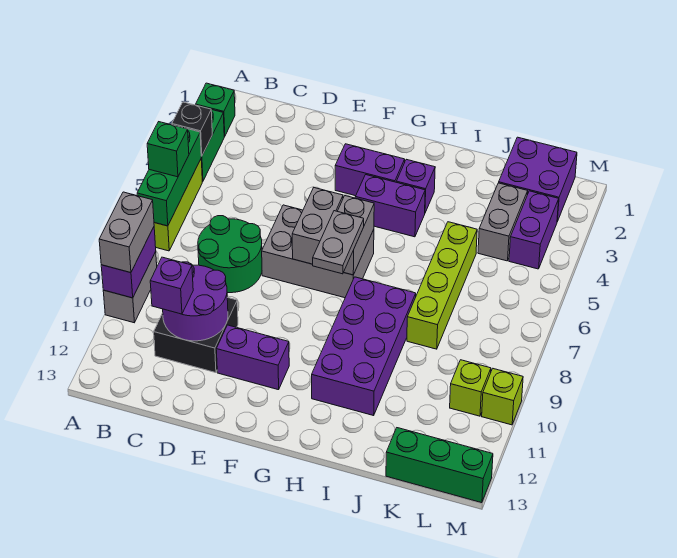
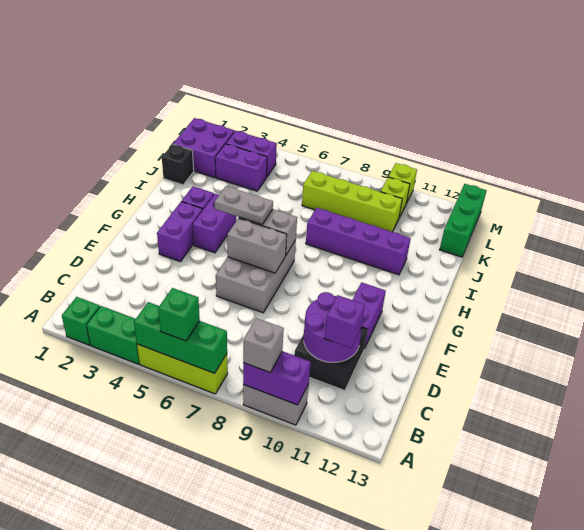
black brick A4 level 2 -> black brick J1 level 1
grey brick A9:A10 level 3 -> grey brick A9 level 3
green round brick C7:D8 level 1 -> none
grey plate G7:G8 level 3 -> grey plate G5:G6 level 3
purple brick H8:I11 level 1 -> purple brick I8:I11 level 1
lime brick J5:J8 level 1 -> lime brick K7:K10 level 1
grey brick K3:K4 level 1 -> purple brick K3:K4 level 1

